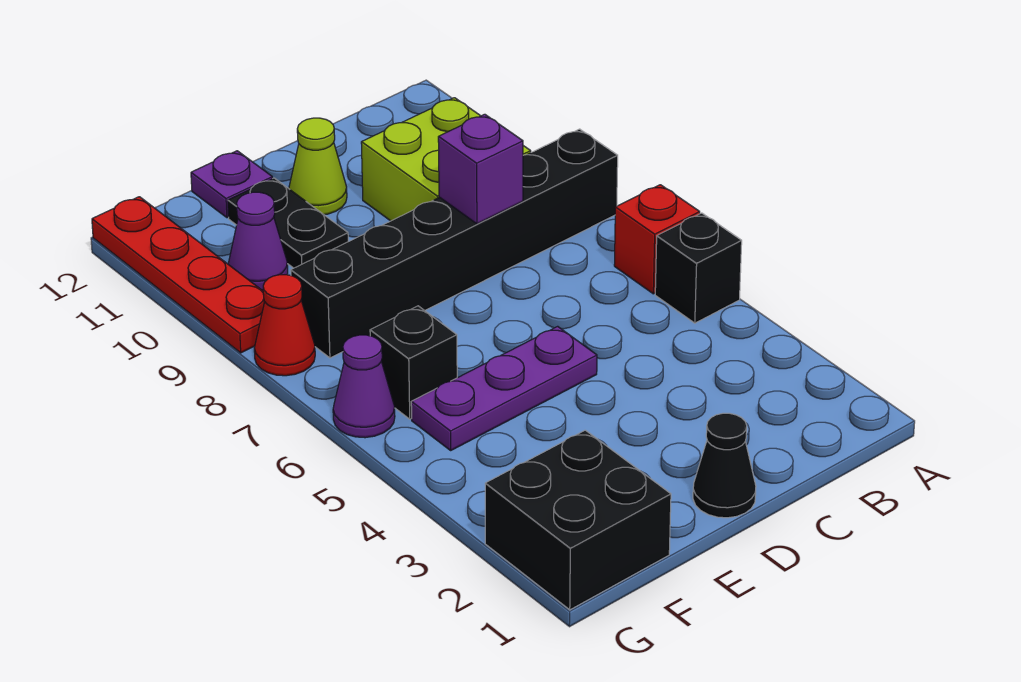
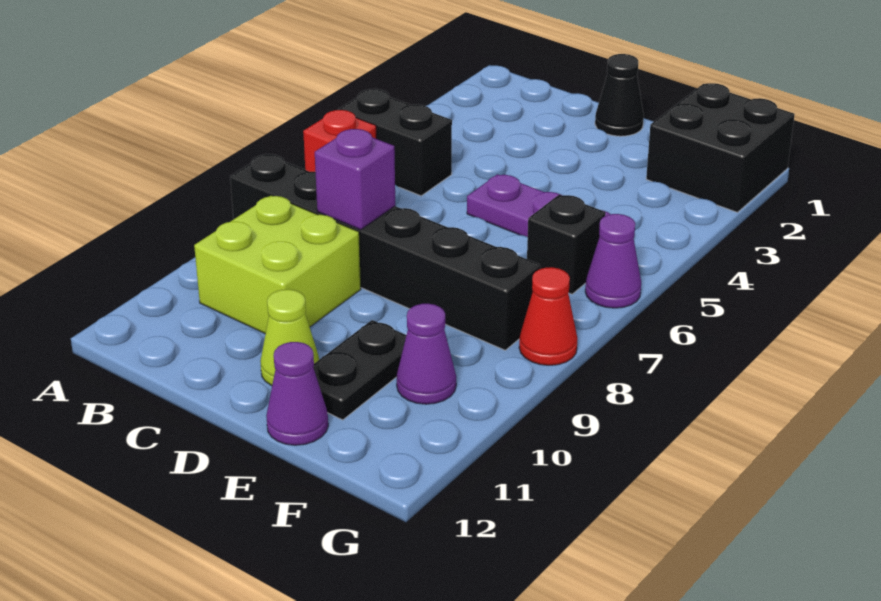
black brick A5 level 1 -> black brick A5:B5 level 1
purple plate E12 level 1 -> purple cone E12 level 1
red plate G9:G12 level 1 -> none

